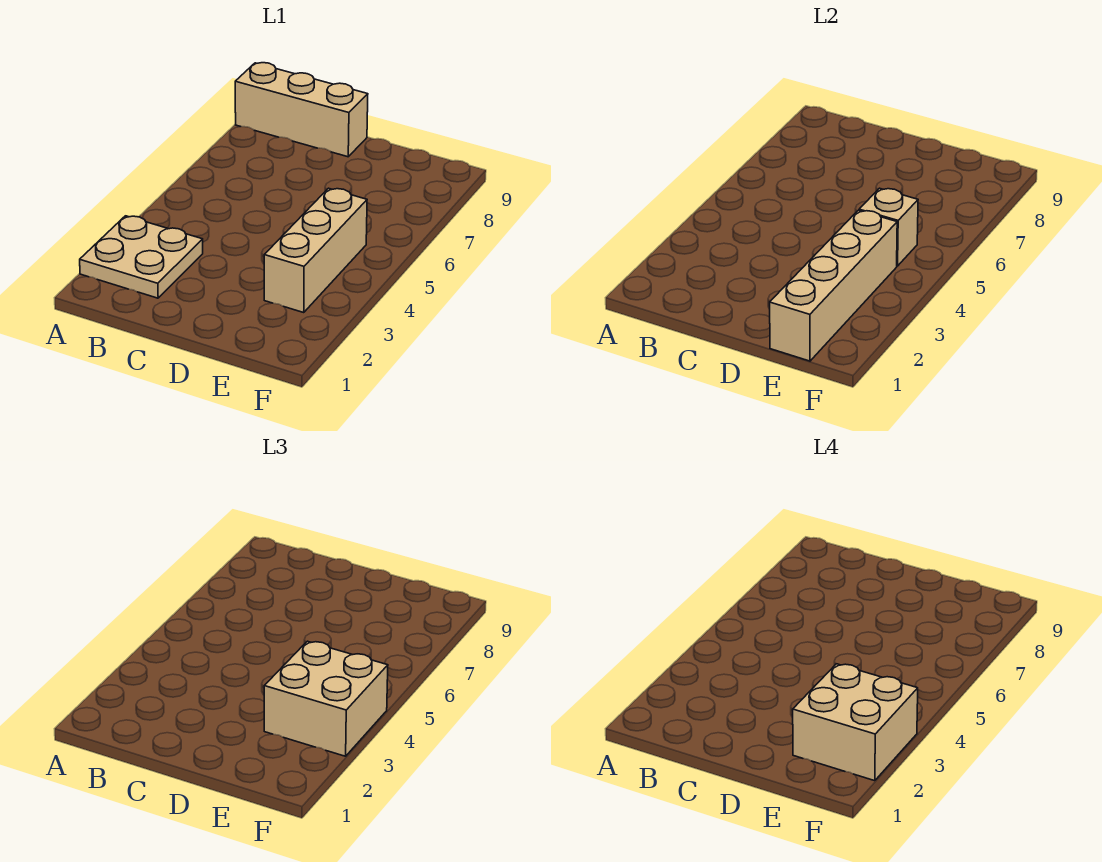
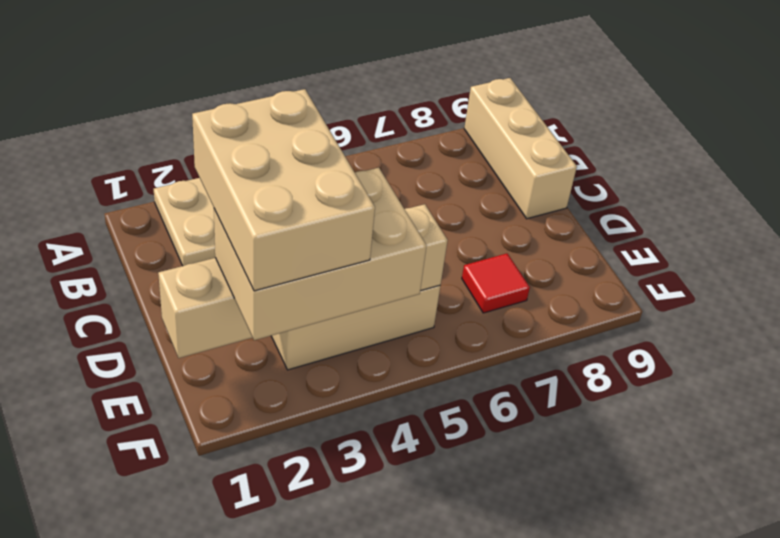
tan brick E2:F3 level 4 -> tan brick D2:F3 level 4
tan brick E3:F4 level 3 -> tan brick E2:F4 level 3
none -> red tile E7 level 1

